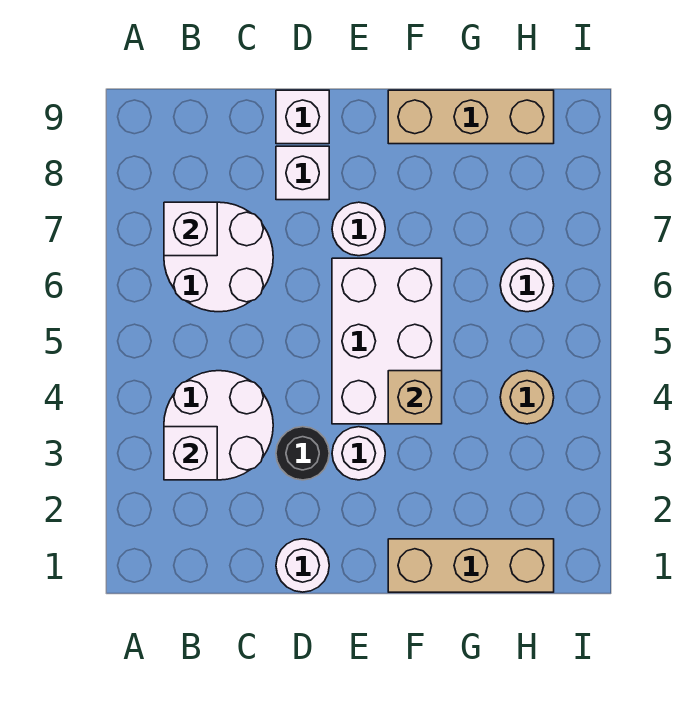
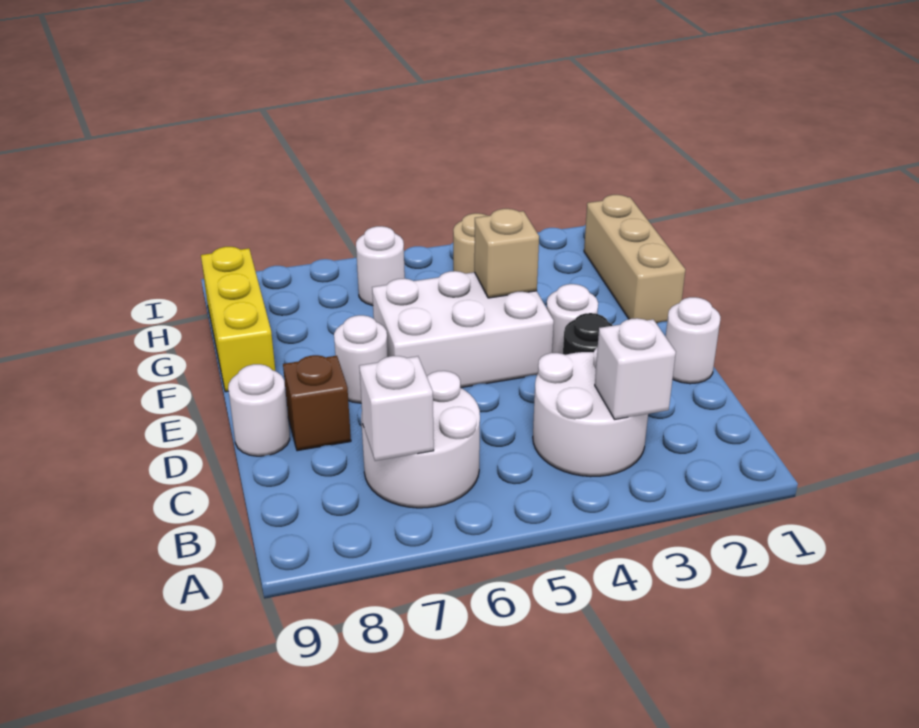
white brick D8 level 1 -> brown brick D8 level 1
white brick D9 level 1 -> white round brick D9 level 1
tan brick F9:H9 level 1 -> yellow brick F9:H9 level 1

